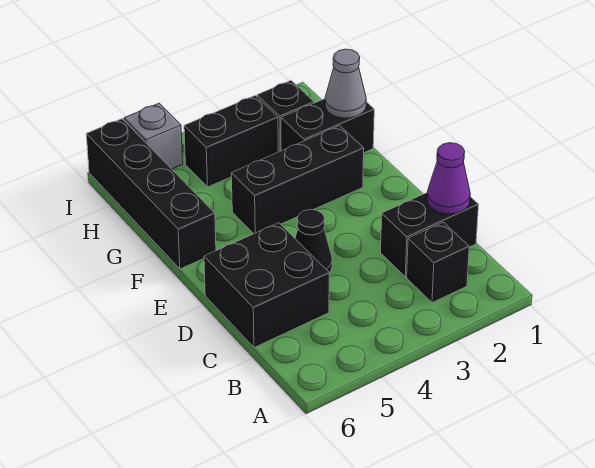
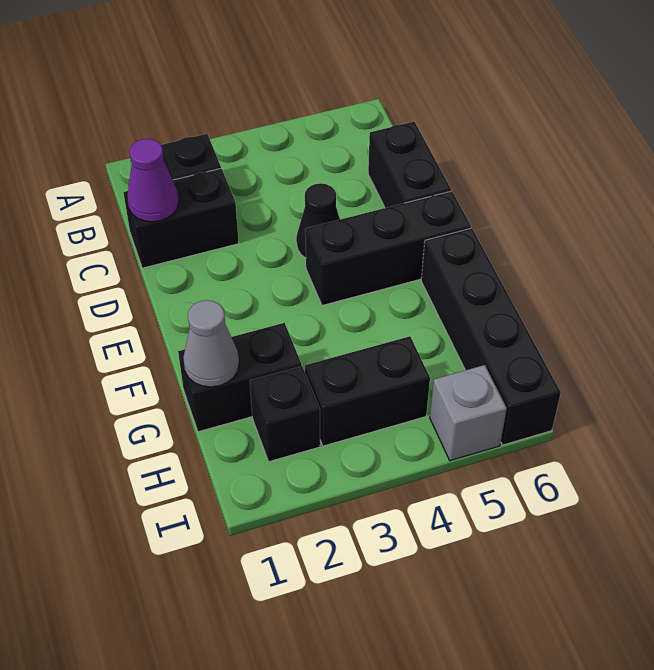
black brick C5:D6 level 1 -> black brick C6:D6 level 1
black brick F2:F4 level 1 -> black brick E4:E6 level 1

